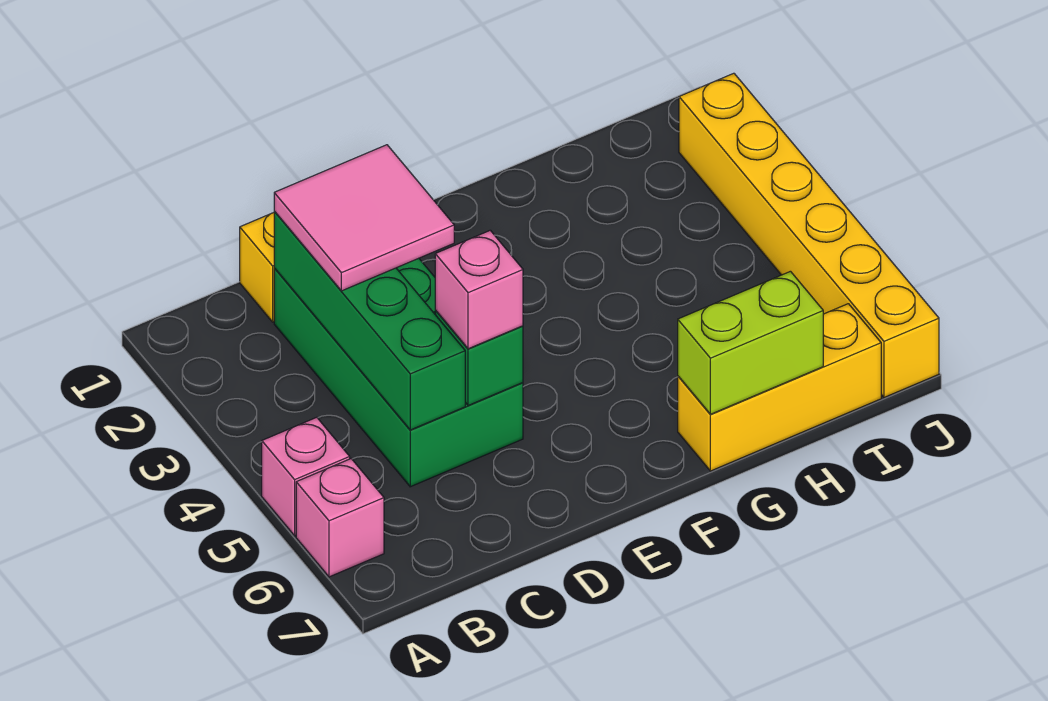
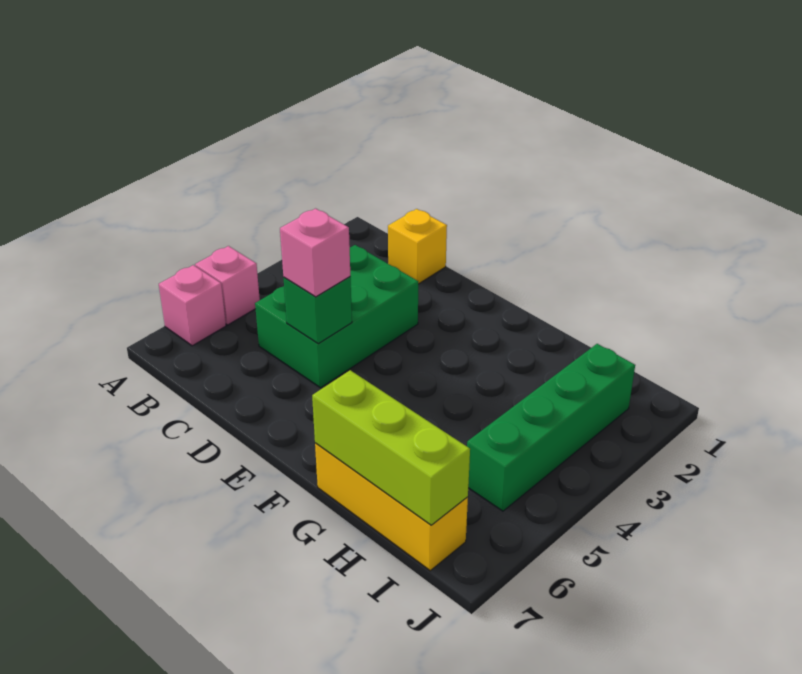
green brick C2:D5 level 1 -> green brick C3:D5 level 1
green brick C2:C5 level 2 -> green brick I2:I5 level 1
pink tile C2:D3 level 3 -> none
lime brick G7:H7 level 2 -> lime brick G7:I7 level 2
yellow brick J2:J7 level 1 -> none

